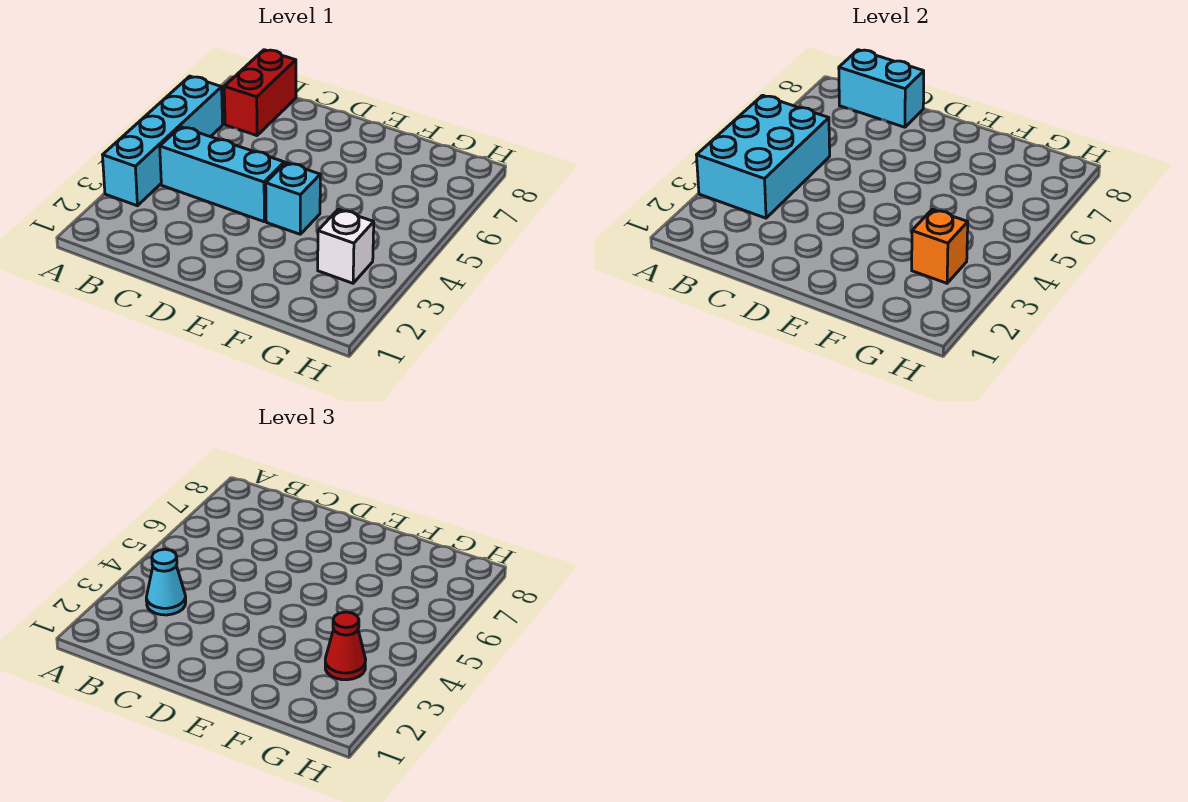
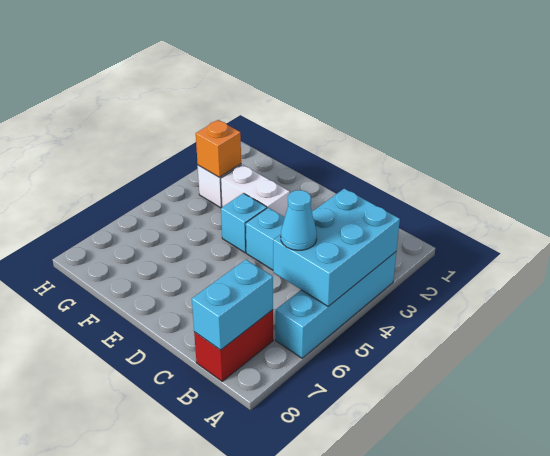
cyan cone B3 level 3 -> cyan cone B5 level 3
cyan brick B8:C8 level 2 -> cyan brick B7:B8 level 2
none -> white brick E3:F3 level 1
red cone G3 level 3 -> none

